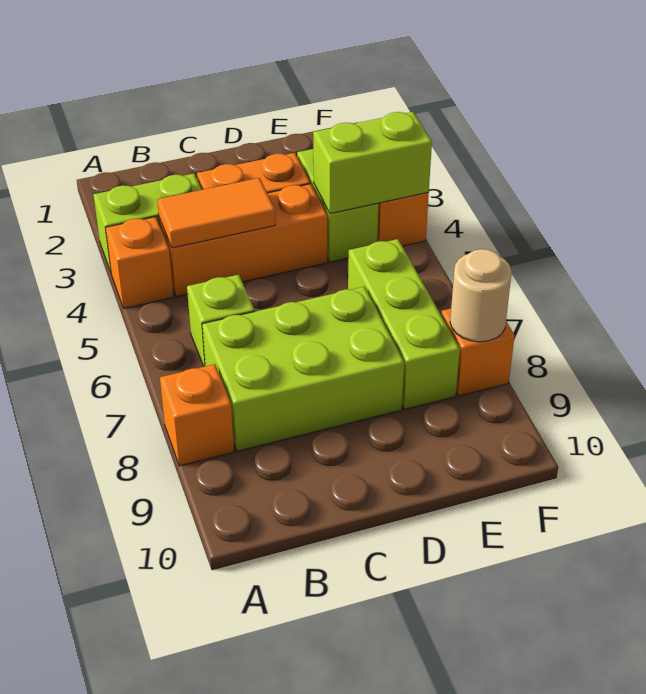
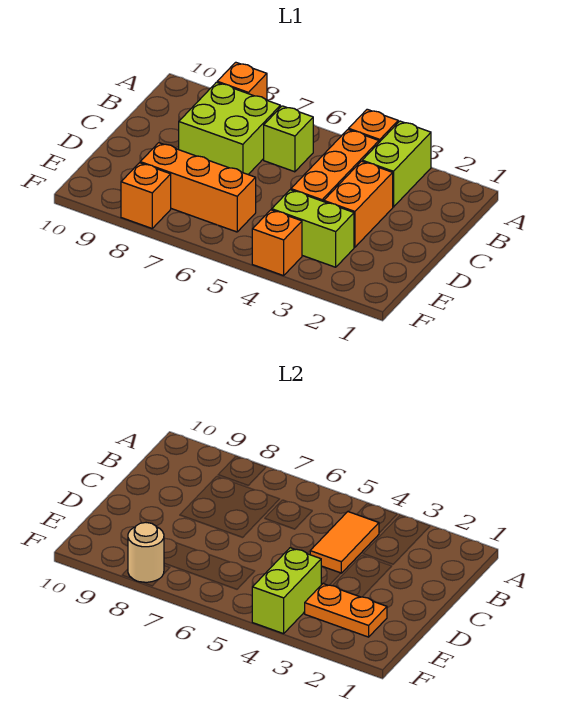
lime brick B7:D8 level 1 -> lime brick B7:C8 level 1
none -> orange plate E2:E3 level 2
lime brick E6:E8 level 1 -> orange brick E6:E8 level 1

